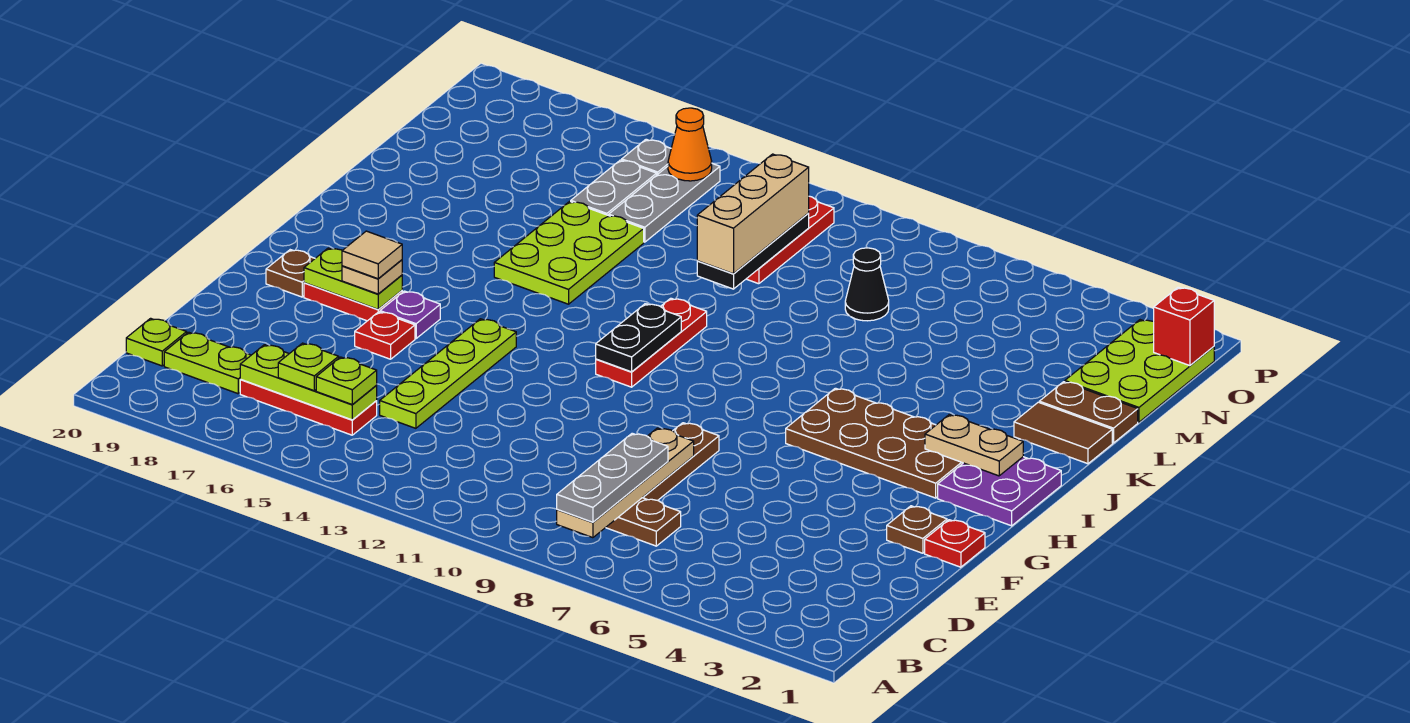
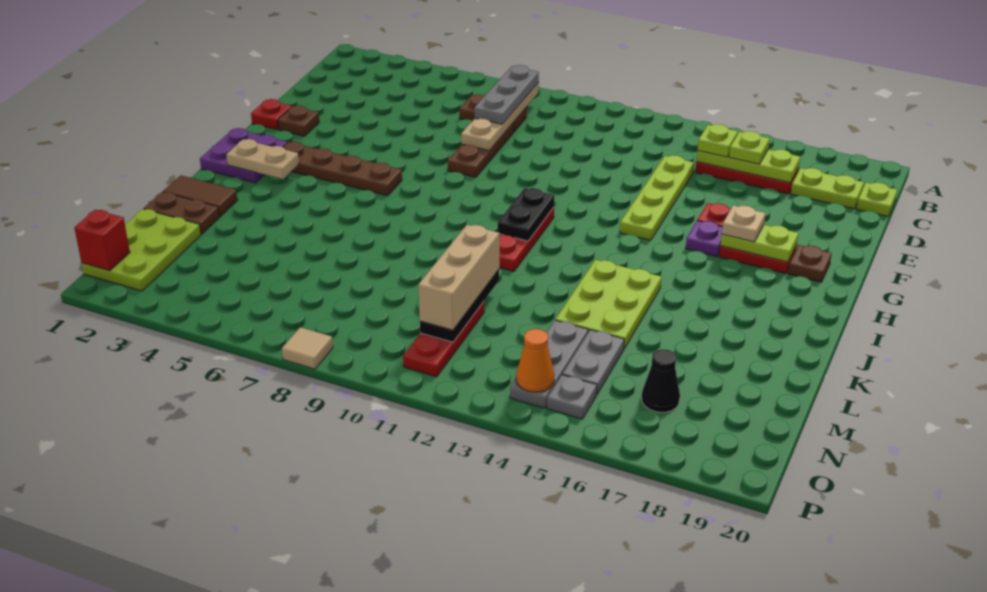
tan tile G17 level 4 -> tan tile P8 level 1
brown plate H3:I6 level 1 -> brown plate H3:H6 level 1
black cone M8 level 1 -> black cone N17 level 1

